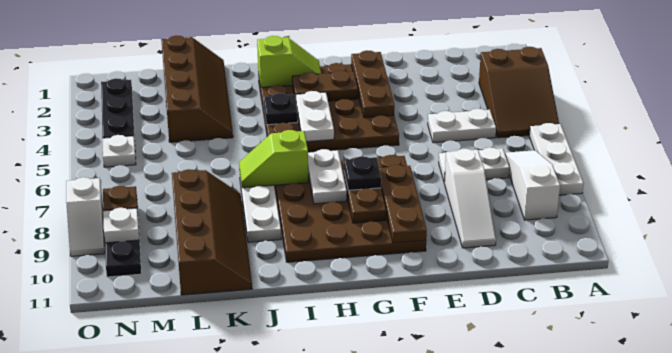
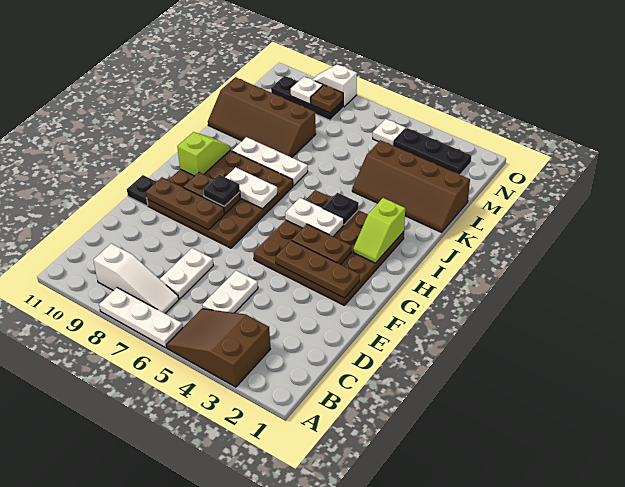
white slope D8:D10 level 1 top 8 -> none
none -> black plate F11 level 1
brown plate G3:H3 level 2 -> brown plate G3:G4 level 2
lime slope I7:J7 level 2 top I -> lime slope H10:I10 level 2 top H

